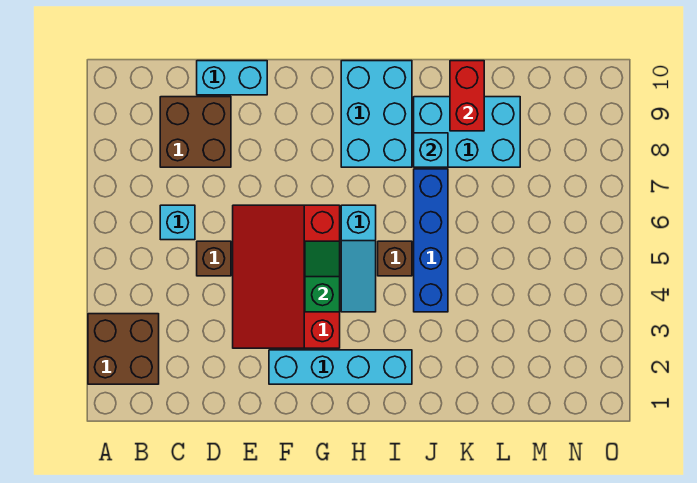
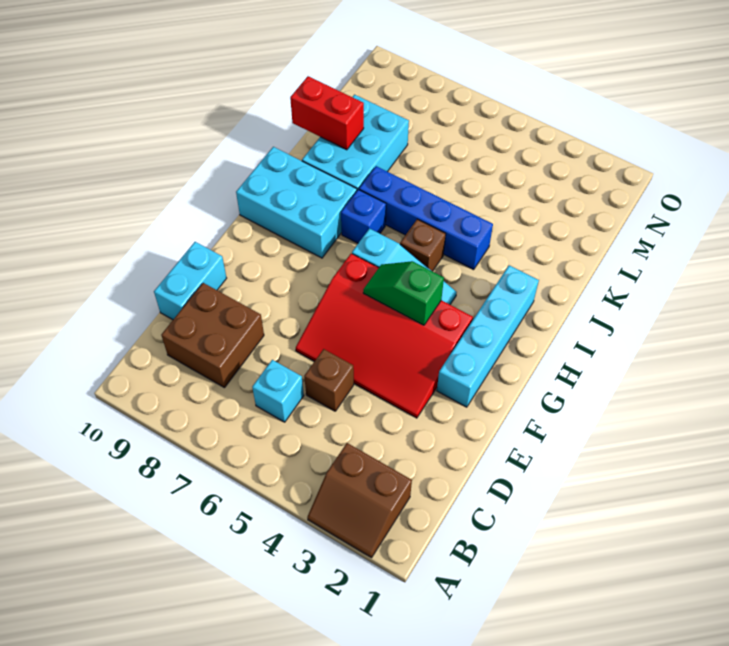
brown brick A2:B3 level 1 -> brown slope A2:B3 level 1 top B
none -> blue brick I7 level 1
cyan brick J8 level 2 -> none

